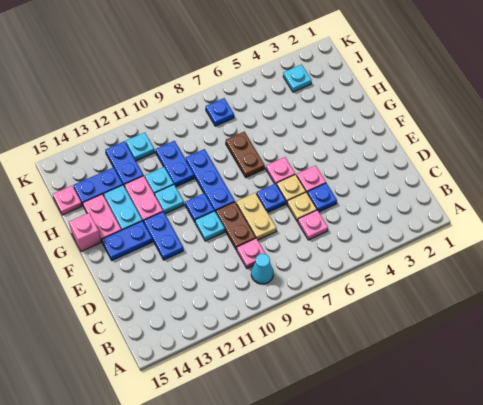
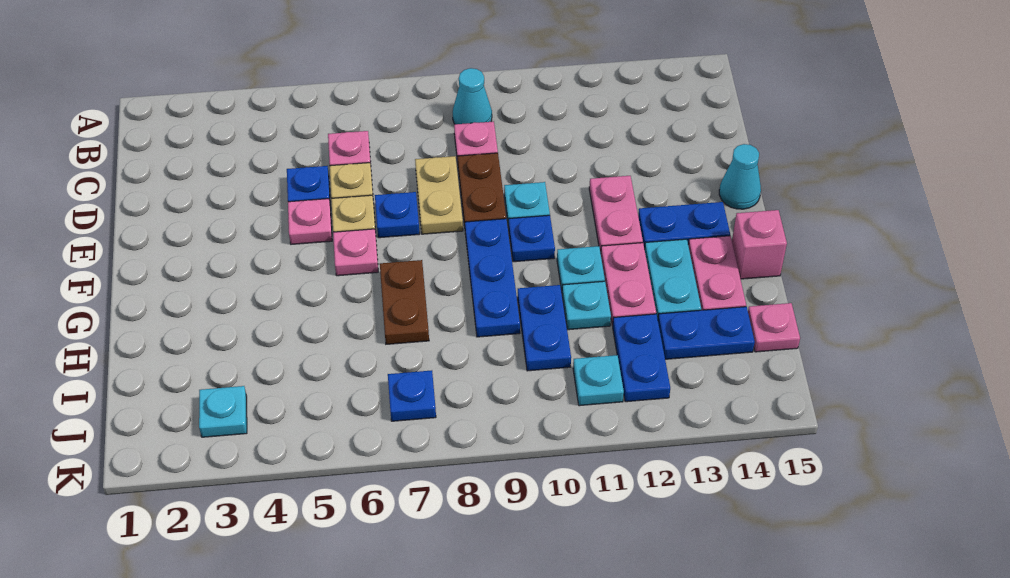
blue plate E12:F12 level 1 -> pink plate E12:F12 level 1
none -> cyan cone E15 level 1

